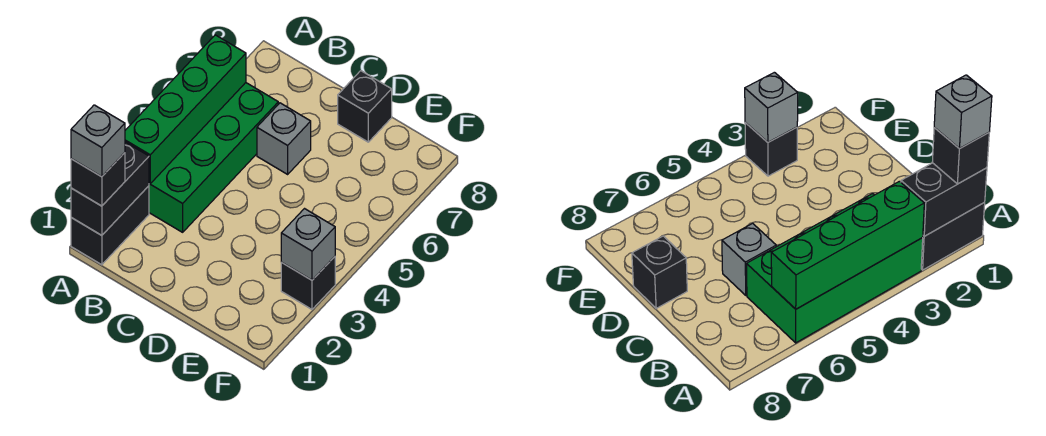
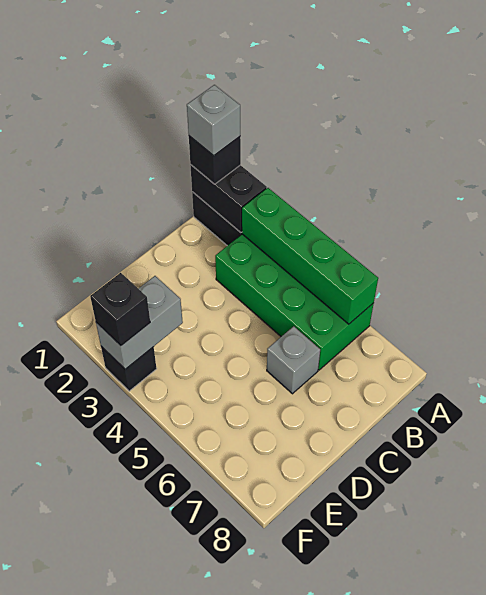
black brick D8 level 1 -> black brick F3 level 3
grey brick F3 level 2 -> grey brick E3:F3 level 2

